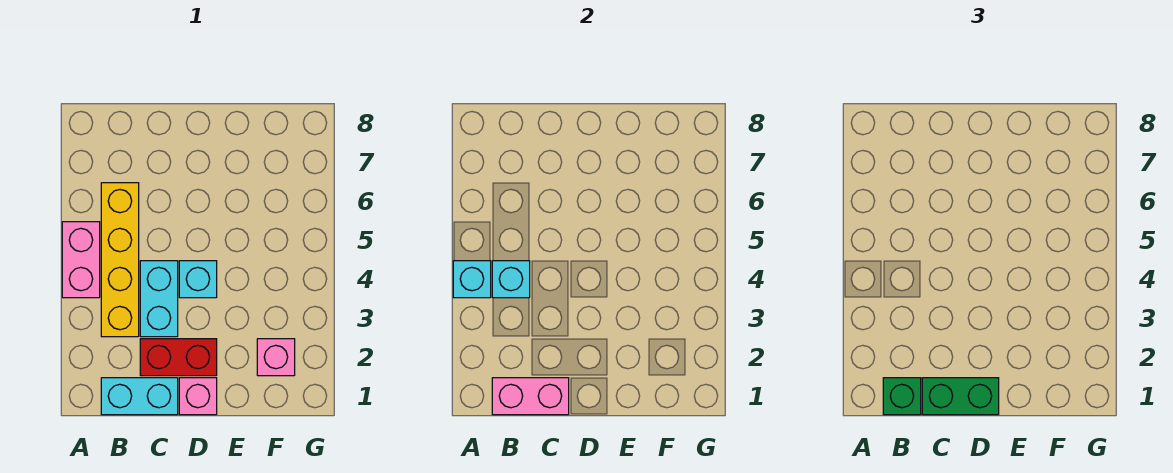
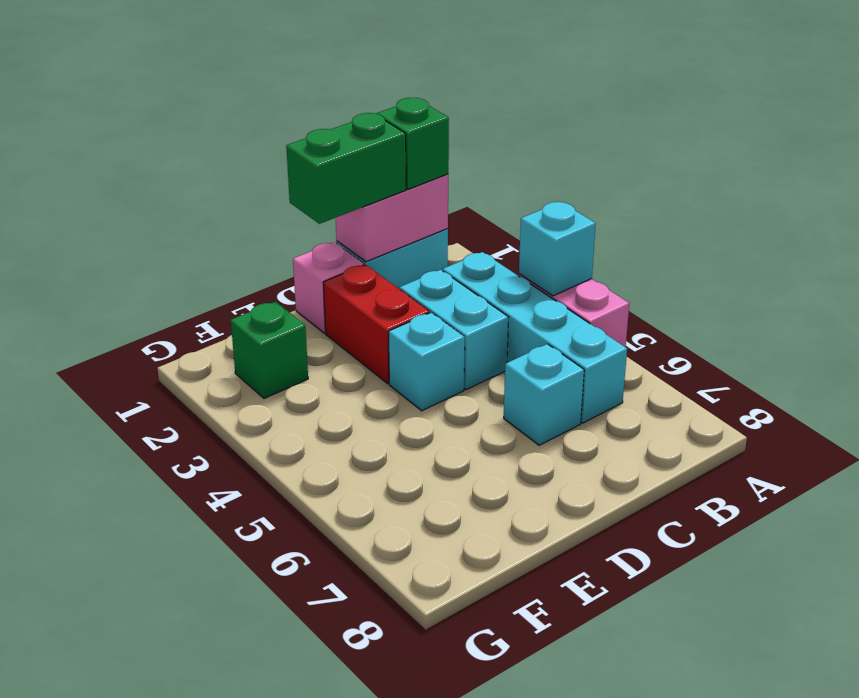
yellow brick B3:B6 level 1 -> cyan brick B3:B6 level 1
cyan brick B4 level 2 -> cyan brick C6 level 1
red brick C2:D2 level 1 -> red brick D2:D3 level 1
pink brick F2 level 1 -> green brick F2 level 1

